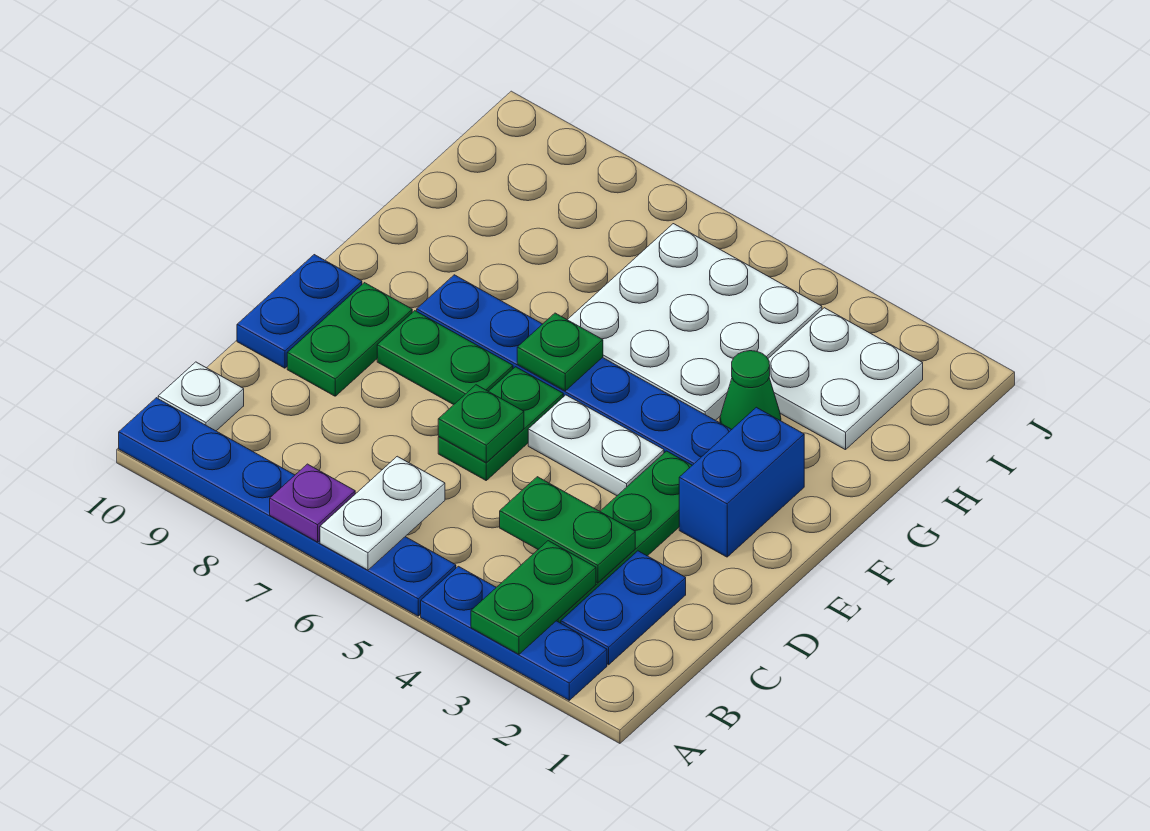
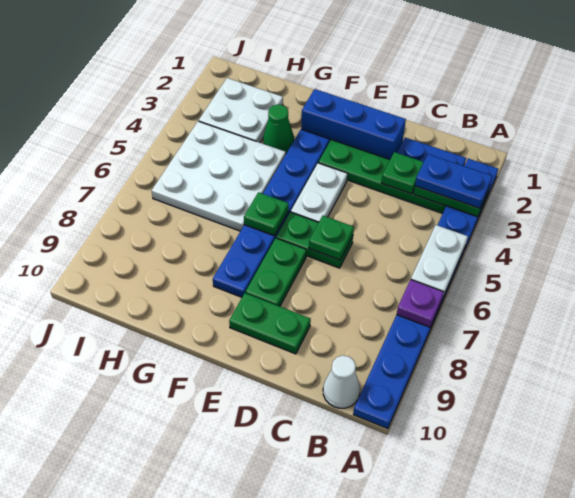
white plate A6:B6 level 2 -> white plate A5:A6 level 2
white plate B10 level 1 -> white cone B10 level 1
green plate C3:C4 level 2 -> green plate C3 level 2
blue plate D10:E10 level 1 -> blue plate A3:B3 level 3
blue brick E2:F2 level 1 -> blue brick D2:F2 level 1

